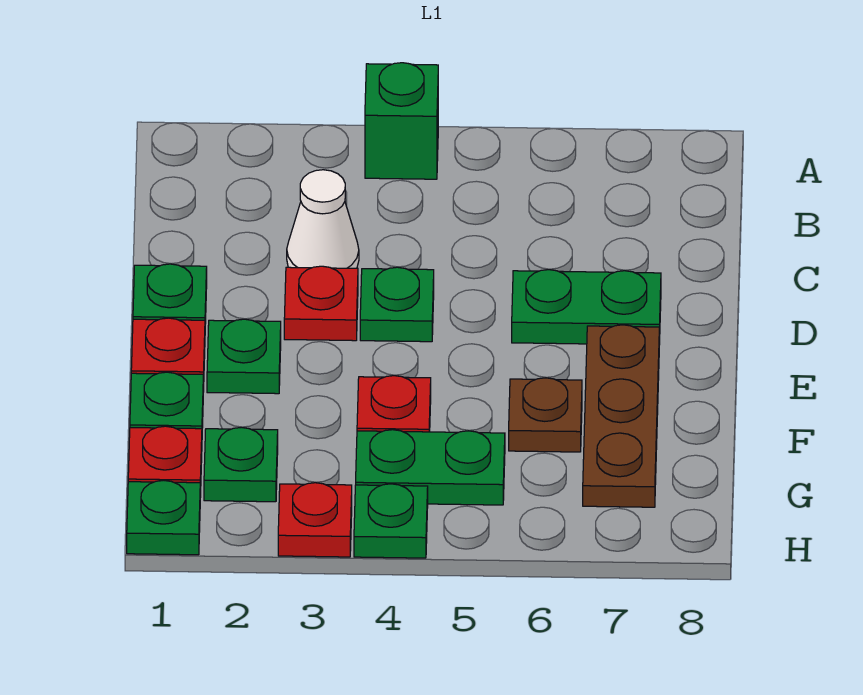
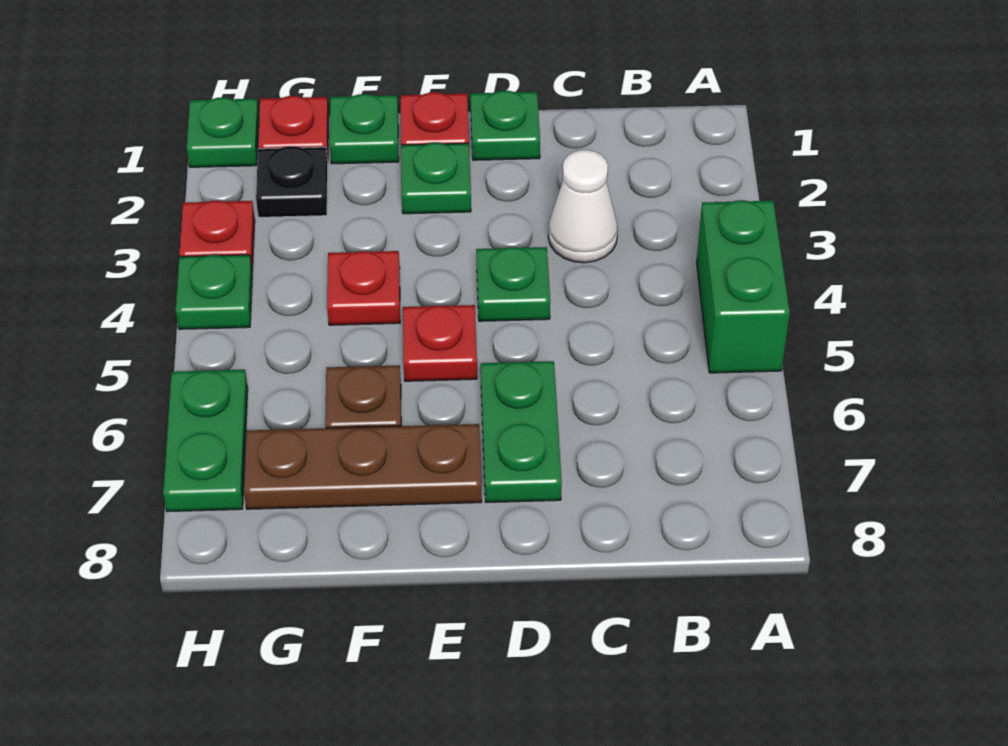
green brick A4 level 1 -> green brick A4:A5 level 1
red plate D3 level 1 -> red plate E5 level 1
green plate G2 level 1 -> black plate G2 level 1
green plate G4:G5 level 1 -> green plate H6:H7 level 1

